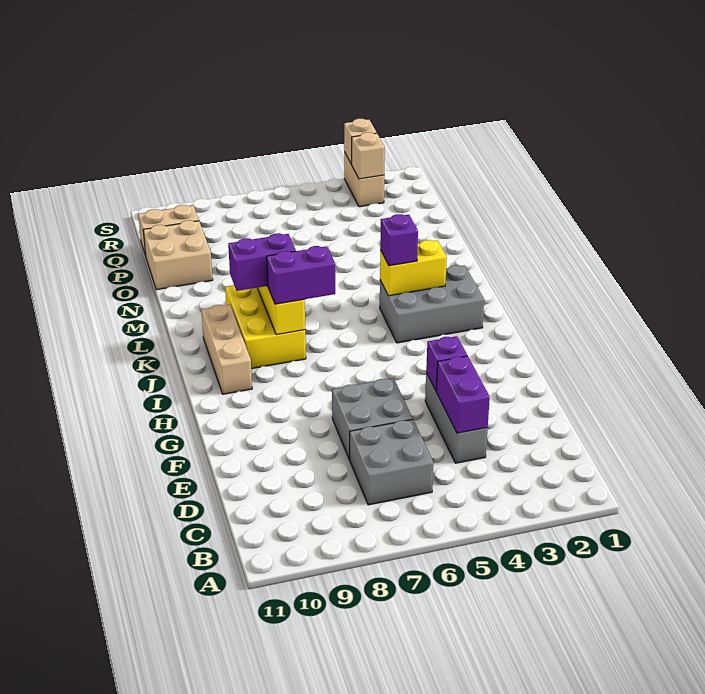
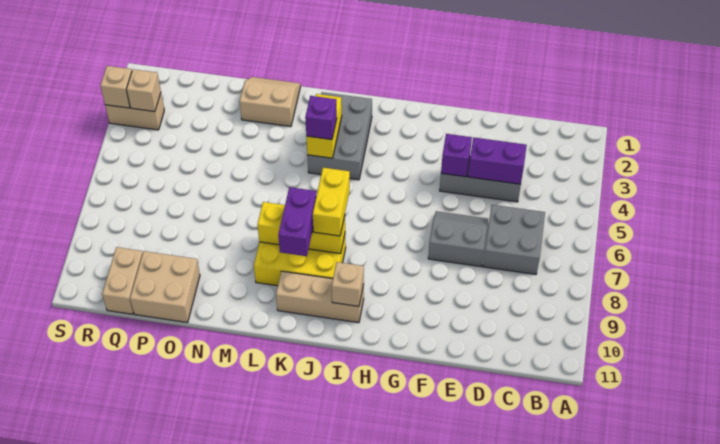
grey brick E6:F7 level 1 -> grey slope E6:F7 level 1 top 7
none -> tan brick I10 level 2
purple brick J7:J8 level 3 -> yellow brick J7:J8 level 3
none -> tan slope M1:N2 level 1 top 2

